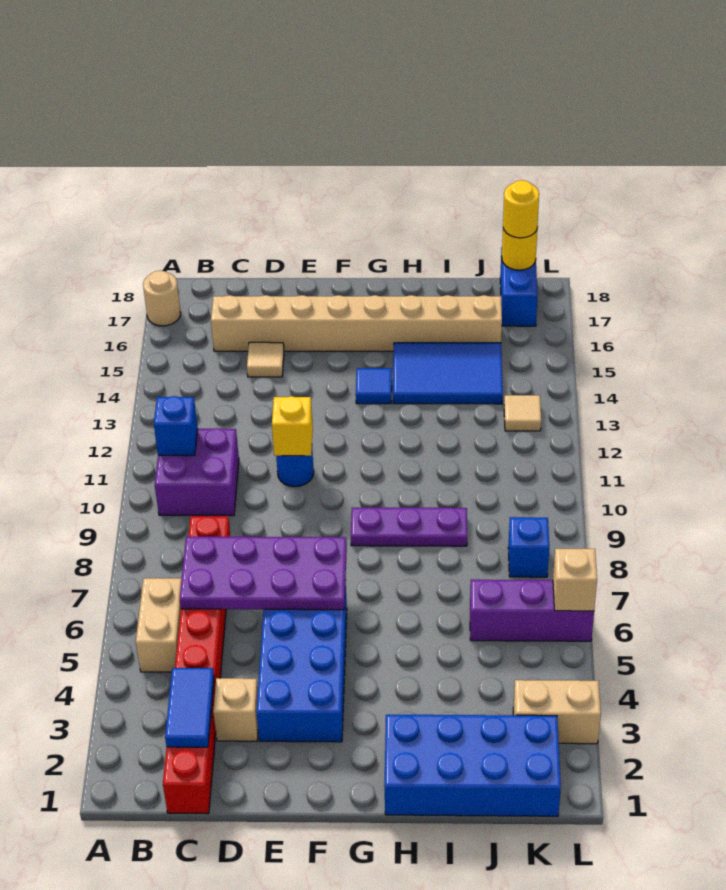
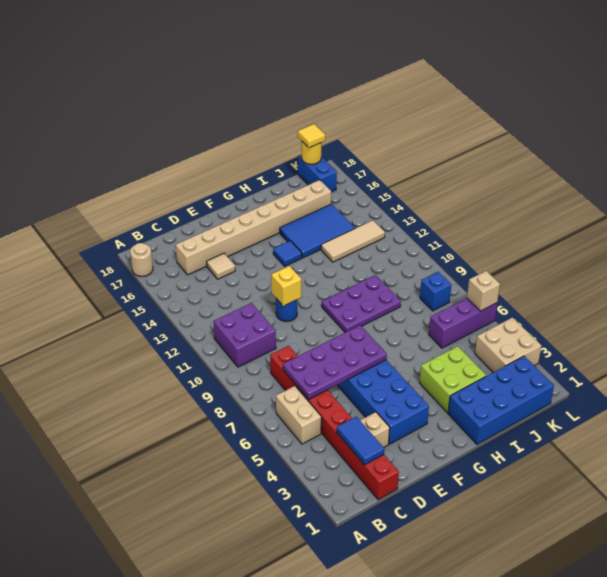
blue brick B11 level 2 -> none
purple plate G9:I9 level 1 -> purple plate G9:I10 level 1
none -> lime brick H3:I4 level 1
tan brick K3:L3 level 1 -> tan brick K3:L4 level 1
tan tile K13 level 1 -> tan tile I13:K13 level 1
yellow round brick K18 level 3 -> yellow tile K18 level 3

